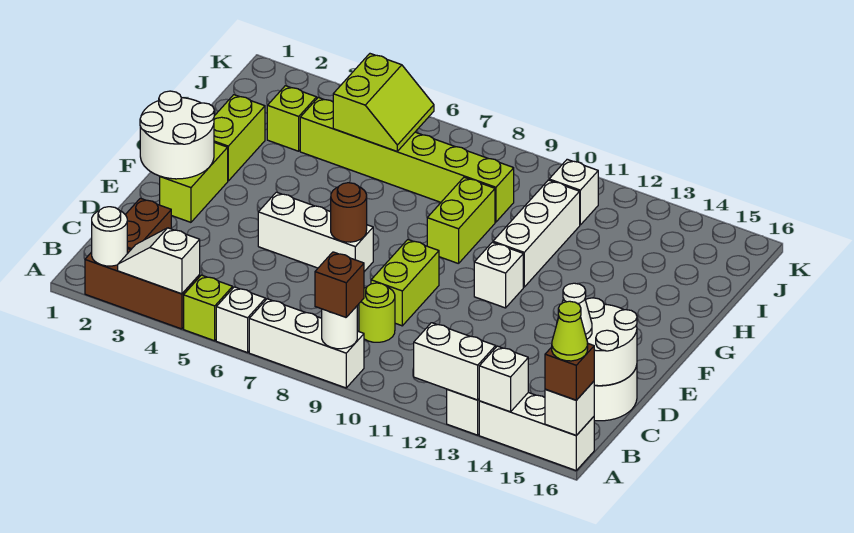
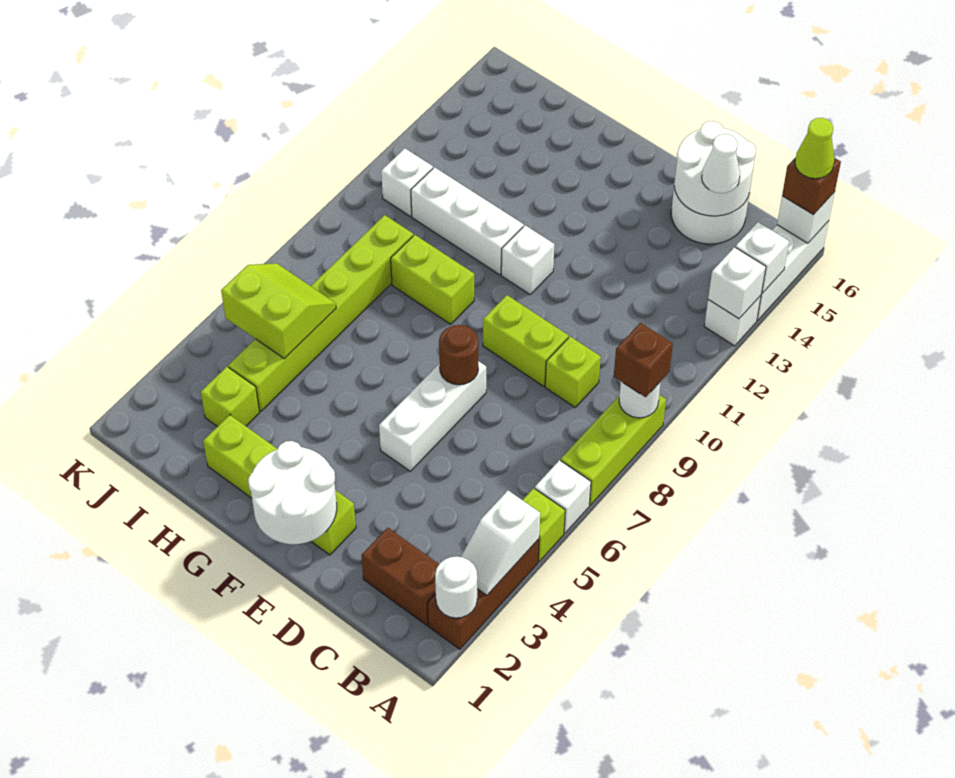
white brick A7:A9 level 1 -> lime brick A7:A9 level 1
white brick A12:A13 level 2 -> white brick A13 level 2
lime round brick C9 level 1 -> lime brick C9 level 1

